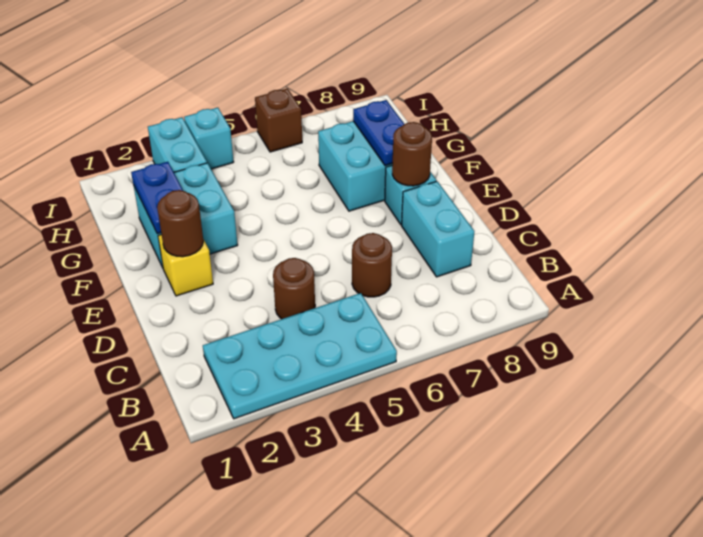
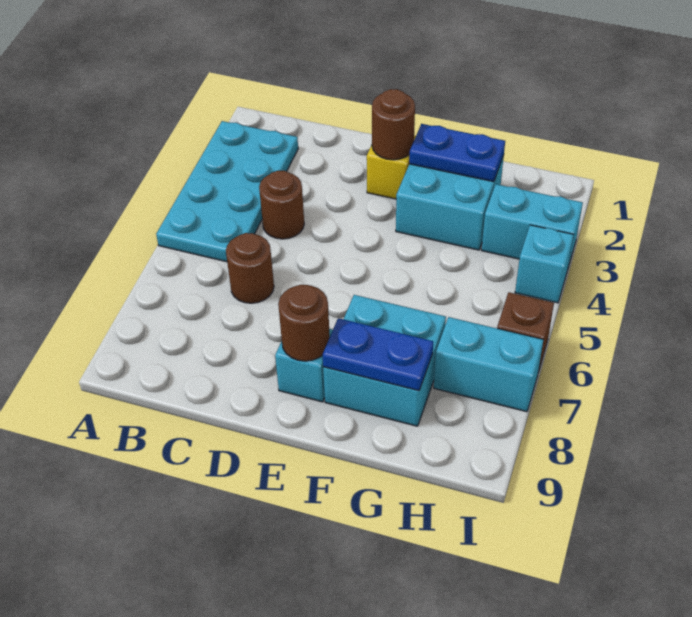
cyan brick C8:D8 level 1 -> cyan brick H7:I7 level 1

